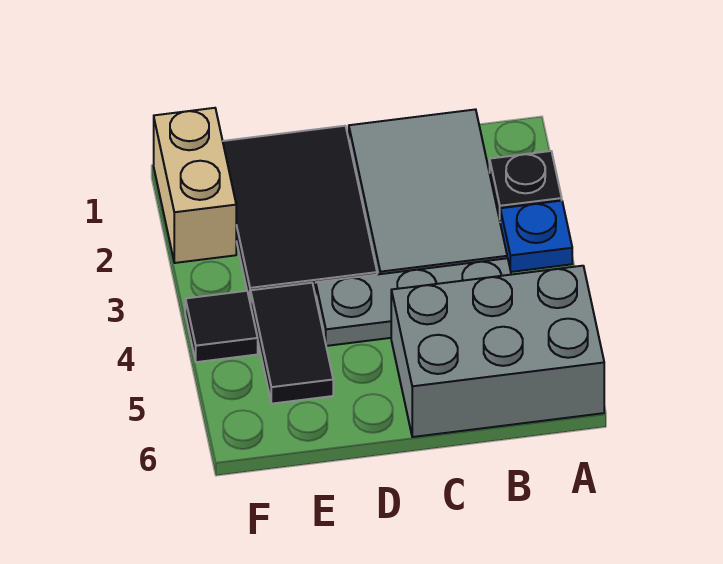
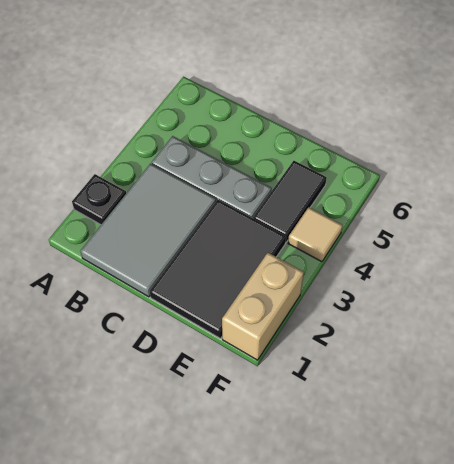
blue plate A3 level 1 -> none
grey brick A5:C6 level 1 -> none
black tile F4 level 1 -> tan tile F4 level 1

